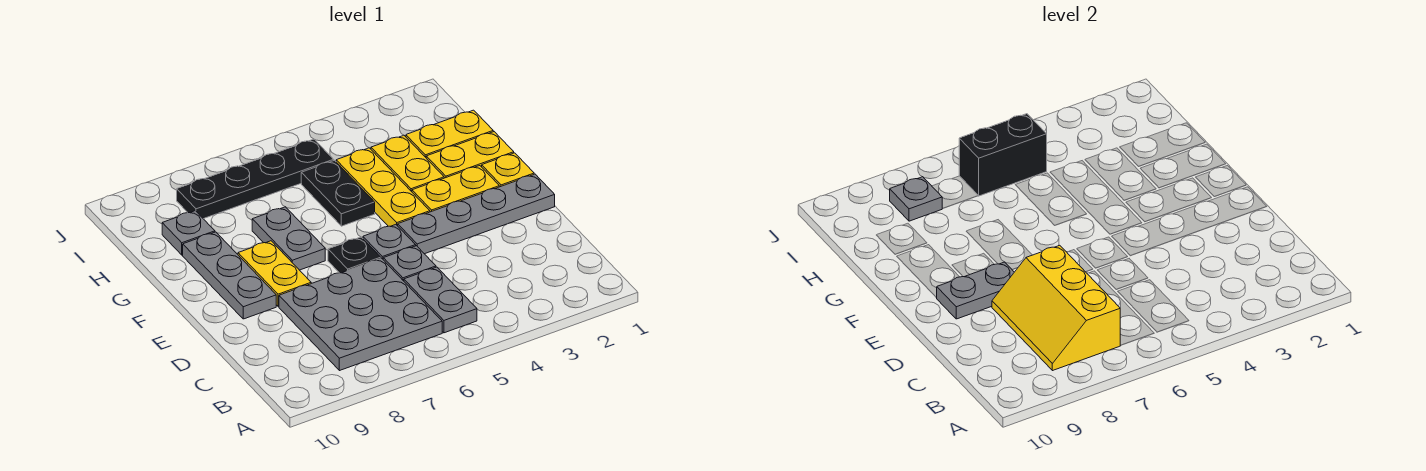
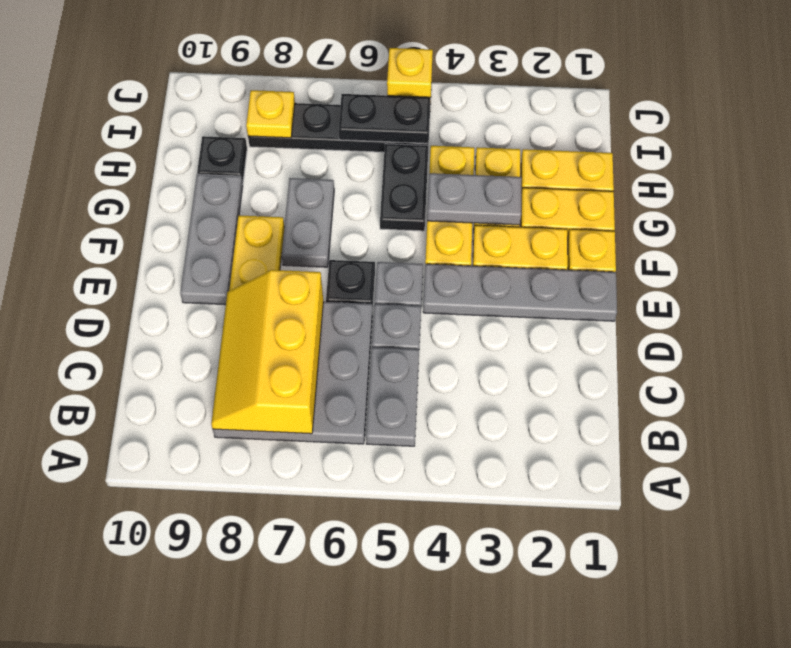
grey plate E8:E9 level 2 -> grey plate G3:G4 level 2
grey plate H9 level 1 -> black plate H9 level 1
black brick I5:I6 level 2 -> black plate I5:I6 level 2
grey plate I8 level 2 -> yellow plate I8 level 2
none -> yellow brick J5 level 1

